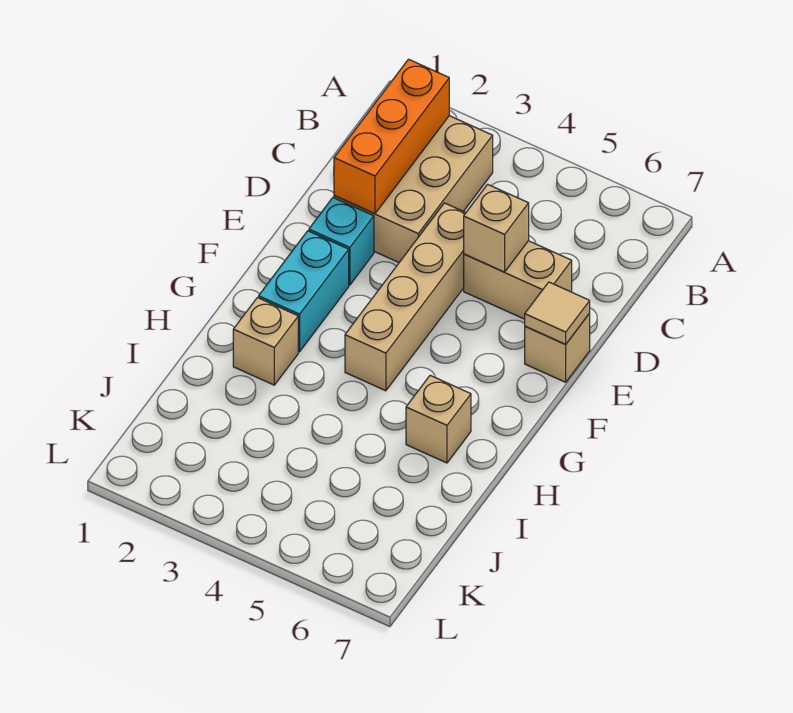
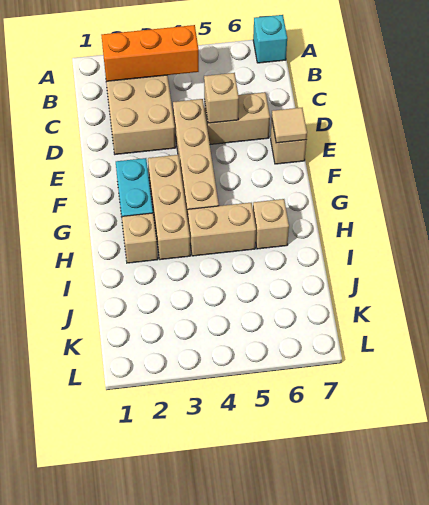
orange brick B2:D2 level 2 -> orange brick B2:B4 level 2
cyan brick E2 level 1 -> cyan brick A7 level 1
none -> tan brick F3:H3 level 1
none -> tan brick H4:H5 level 1

